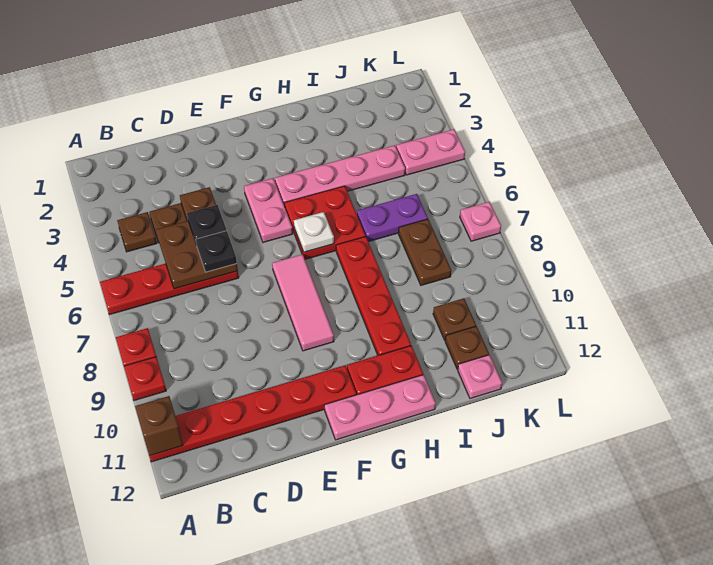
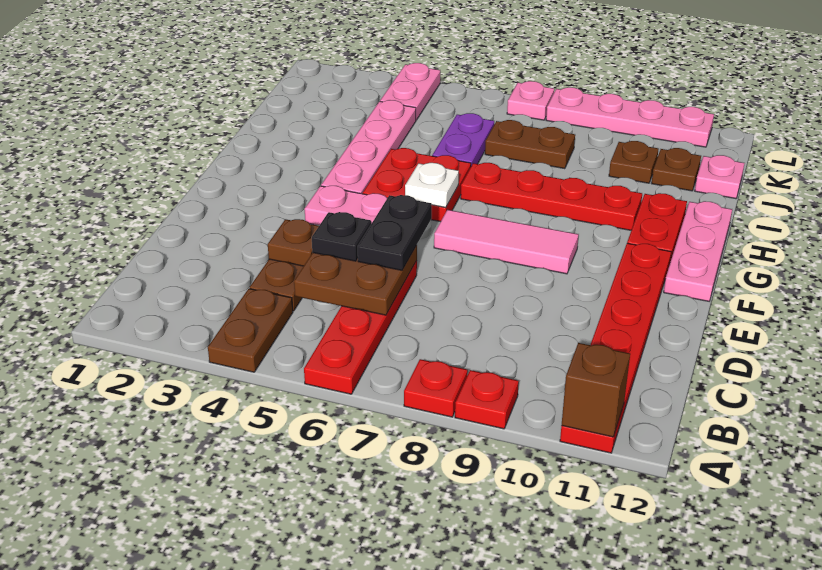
brown plate B4 level 1 -> brown plate A4:B4 level 1
black plate D6 level 3 -> black plate D6:E6 level 3
none -> pink plate L8:L11 level 1

